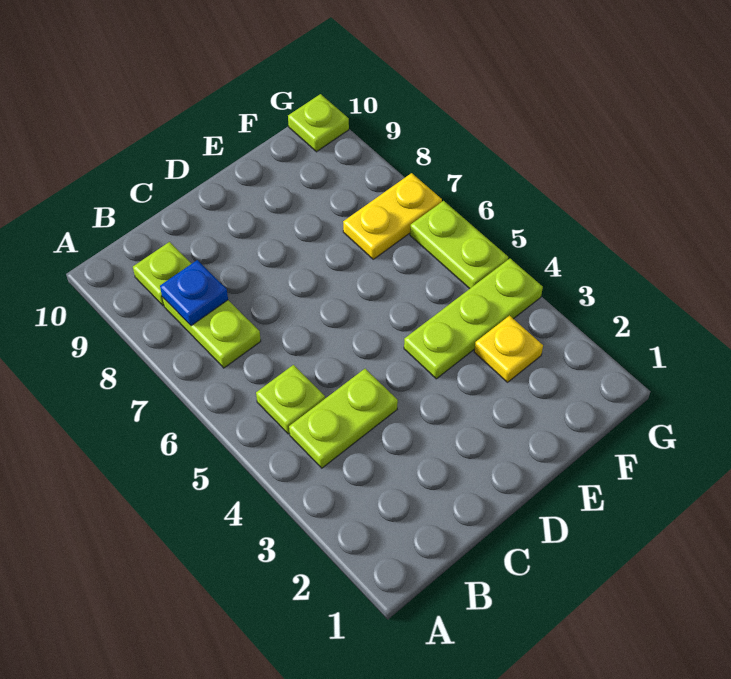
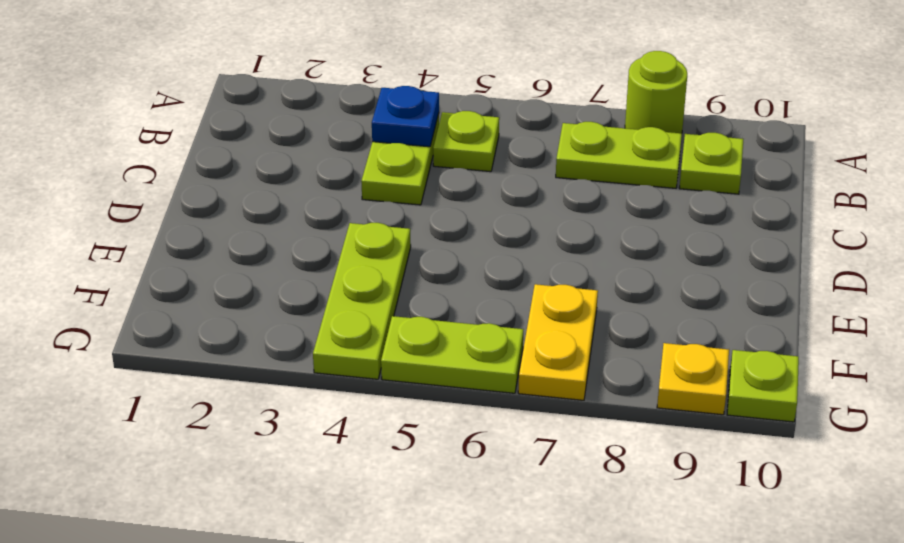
none -> lime round brick A8 level 1
blue plate B8 level 2 -> blue plate B4 level 2
yellow plate F3 level 1 -> yellow plate G9 level 1

